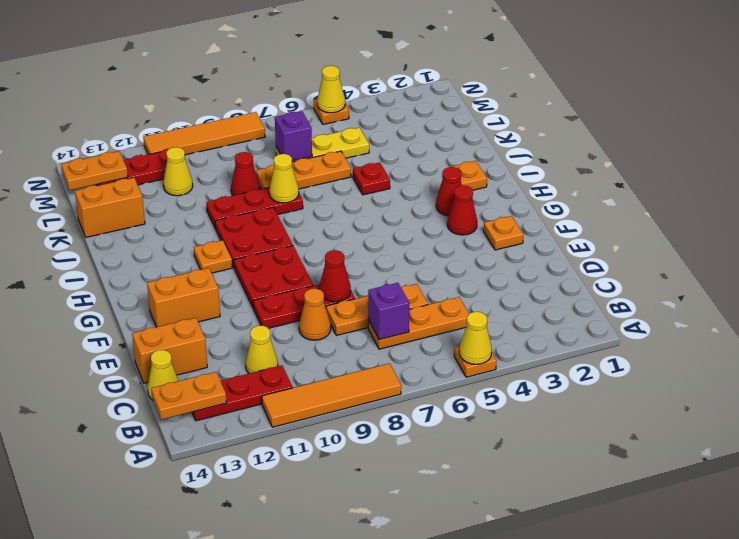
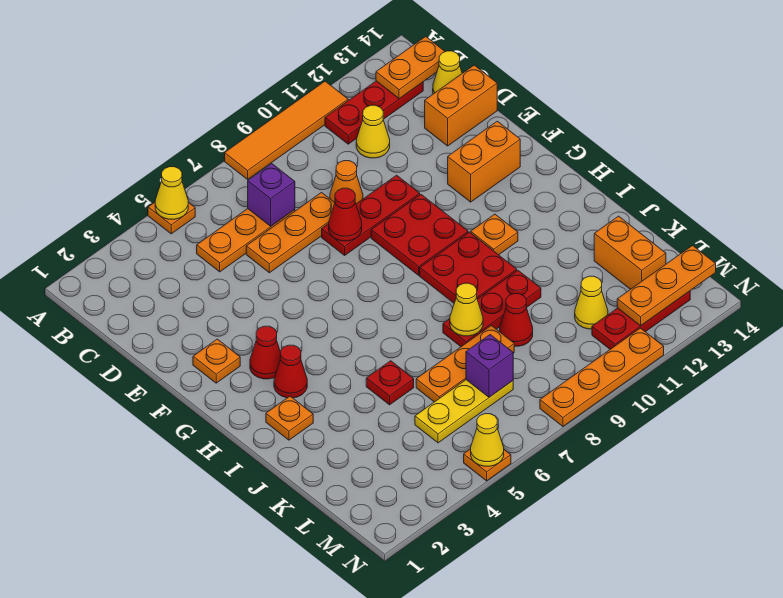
orange brick K13:K14 level 1 -> orange brick K13:L13 level 1
orange plate M13:M14 level 2 -> orange plate M12:M14 level 2
orange tile N8:N11 level 1 -> orange plate N8:N11 level 1

